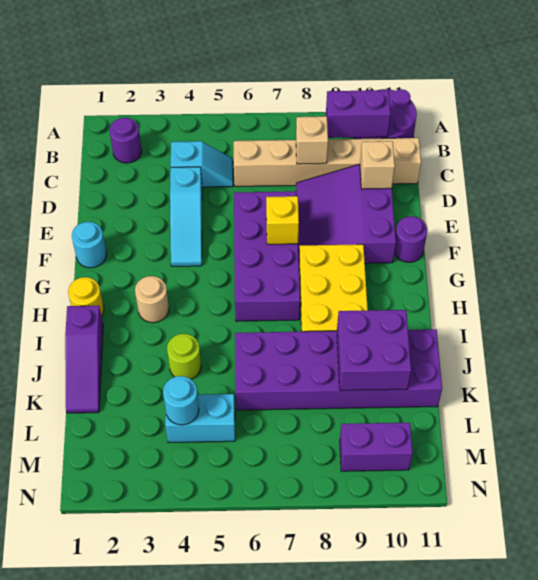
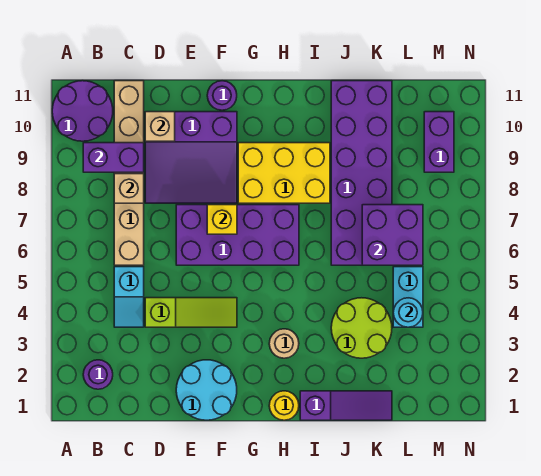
purple brick B9:B10 level 2 -> purple brick B9:C9 level 2
cyan slope C4:C5 level 1 top 4 -> cyan slope C4:C5 level 1 top 5
cyan slope D4:F4 level 1 top D -> lime slope D4:F4 level 1 top D
cyan round brick F1 level 1 -> cyan round brick E1:F2 level 1
lime round brick J4 level 1 -> lime round brick J3:K4 level 1
purple brick J9:K10 level 2 -> purple brick K6:L7 level 2

